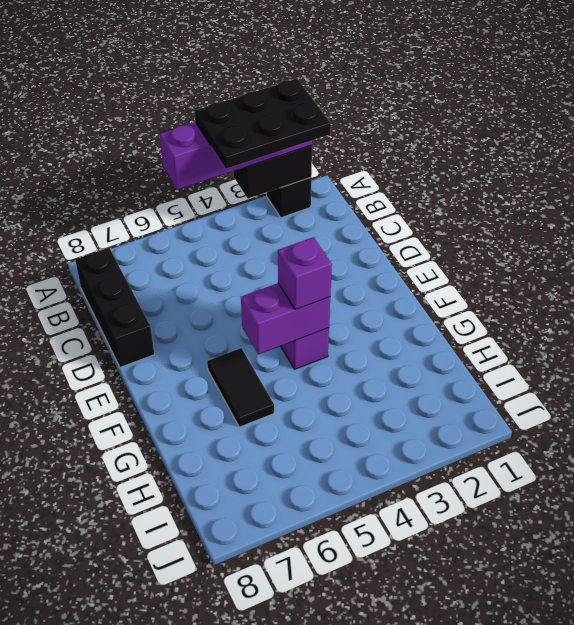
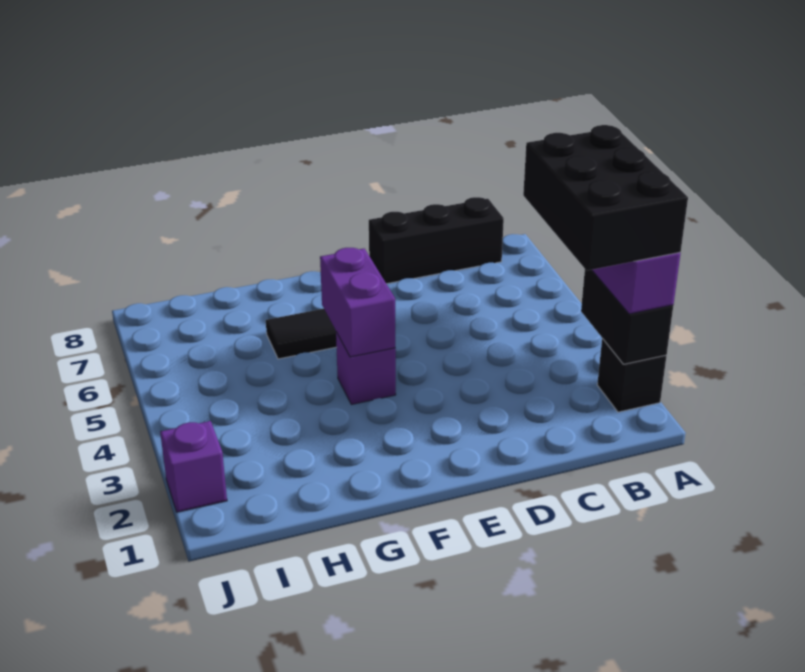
black plate A2:B4 level 4 -> black brick A2:B4 level 4
purple brick F4 level 3 -> purple brick J2 level 1

